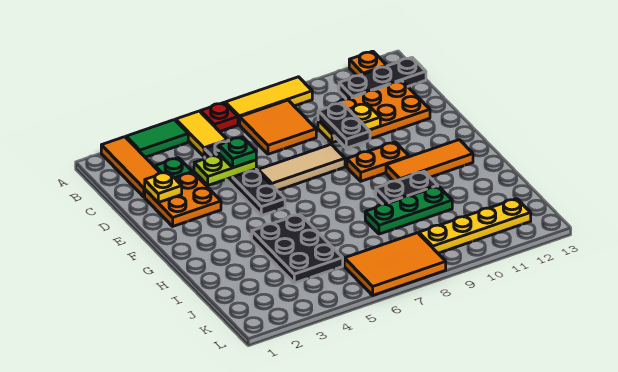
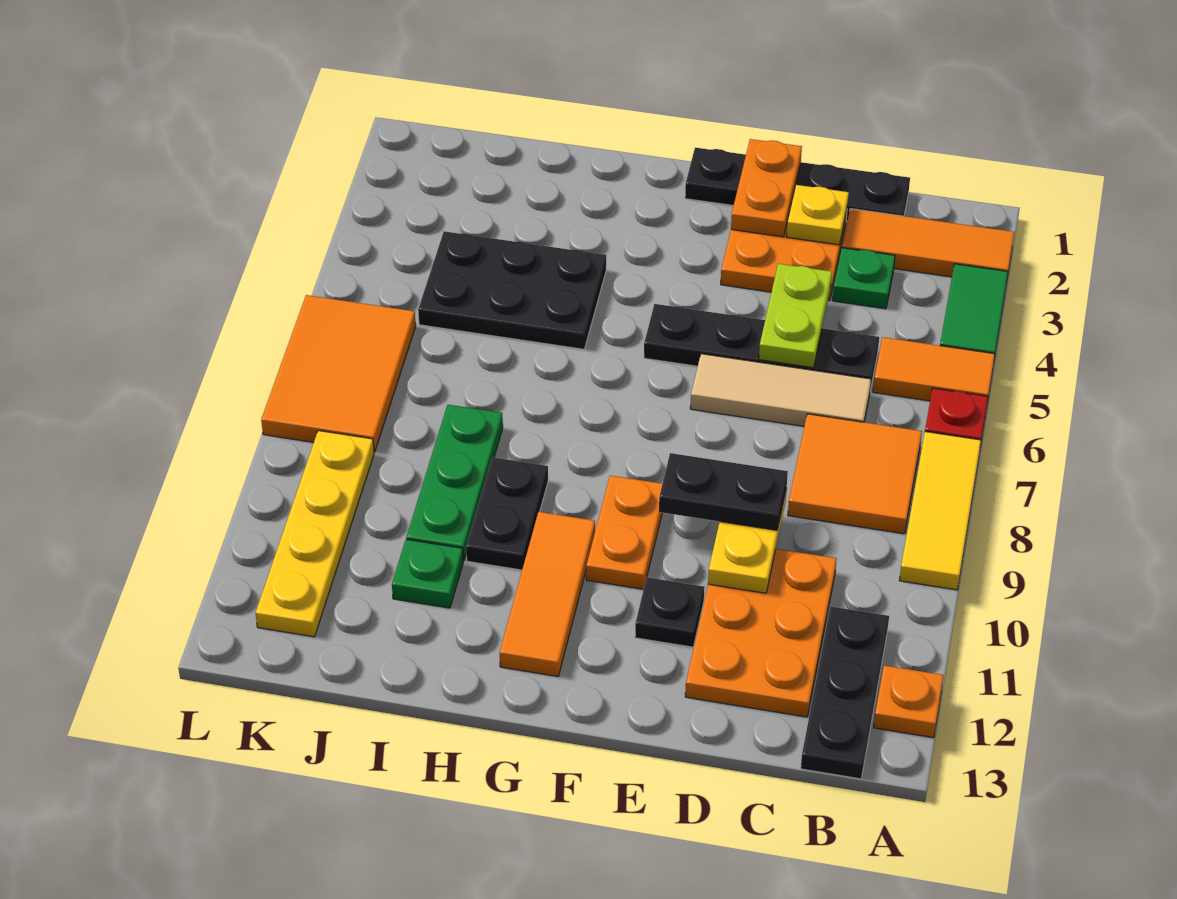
yellow tile A5:B5 level 1 -> orange tile A5:B5 level 1
none -> black plate C1:F1 level 1
green plate D5 level 3 -> green plate I11 level 1
none -> orange plate E1:E2 level 2
tan tile E6:E8 level 1 -> tan tile C6:E6 level 1
none -> black plate E11 level 1

